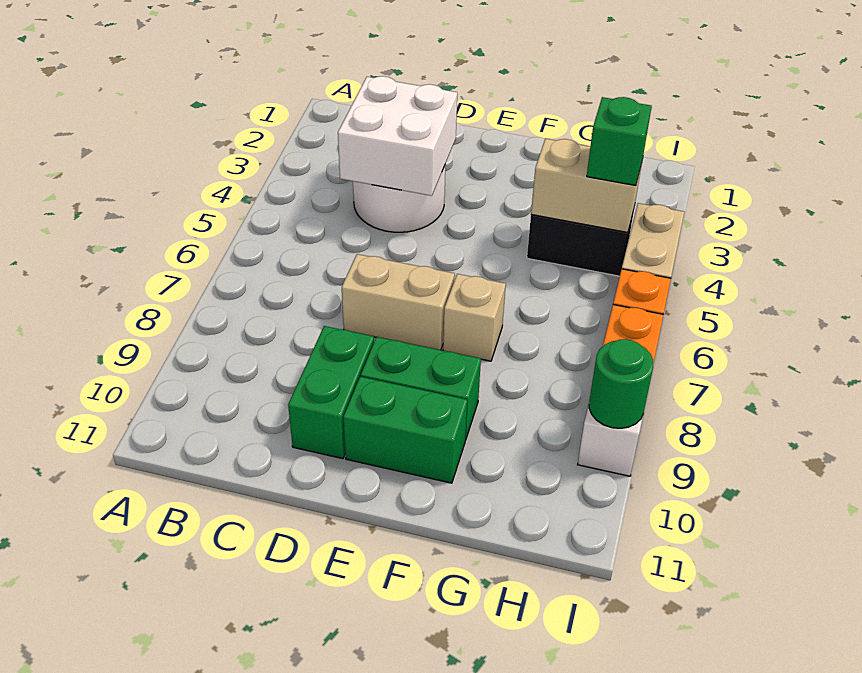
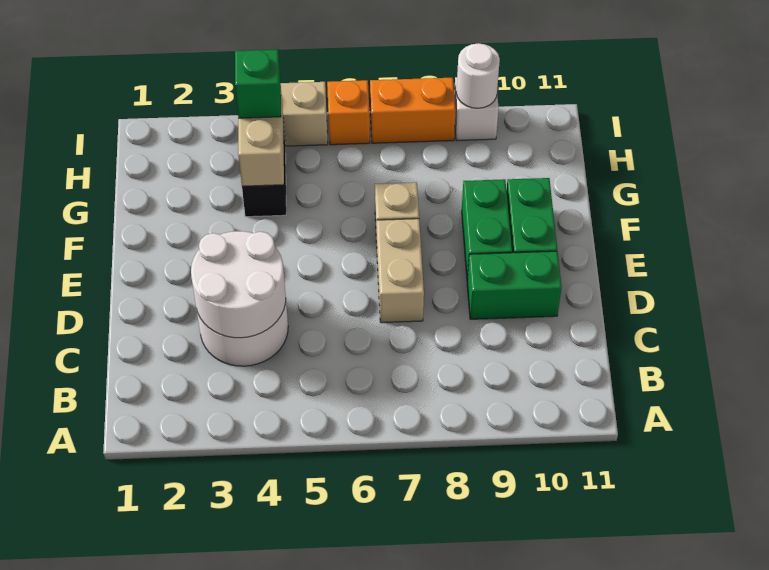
white brick C3:D4 level 2 -> white round brick C3:D4 level 2
green round brick I9 level 2 -> white round brick I9 level 2

